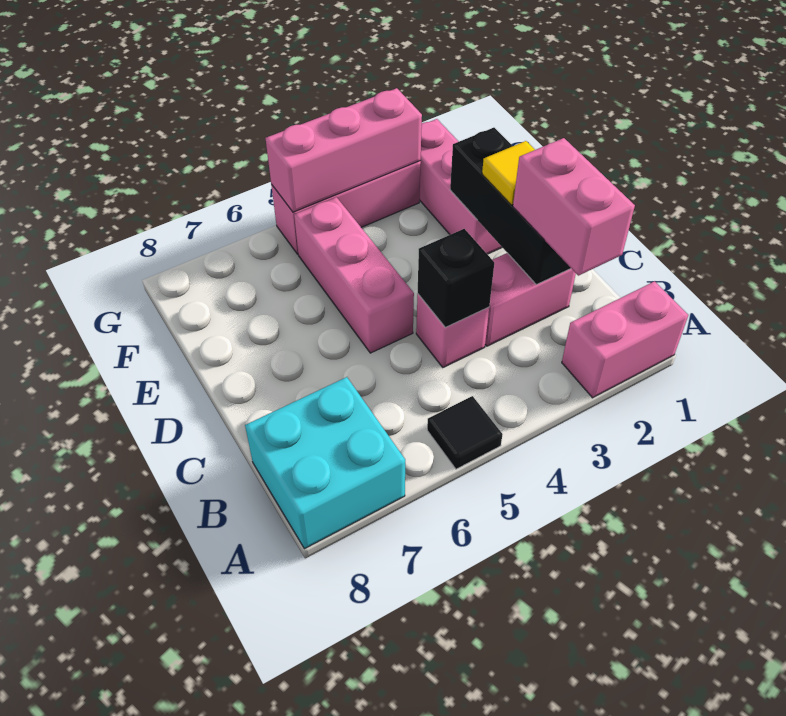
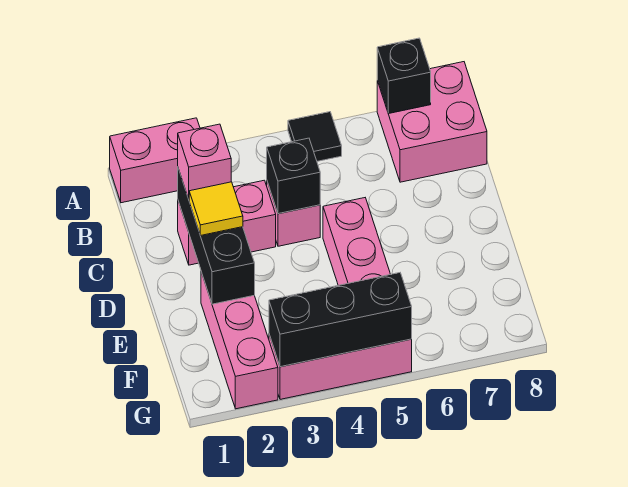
cyan brick A7:B8 level 1 -> pink brick A7:B8 level 1
none -> black brick A7 level 2
pink brick B2:C2 level 3 -> pink brick C2 level 3
pink brick G3:G5 level 2 -> black brick G3:G5 level 2

